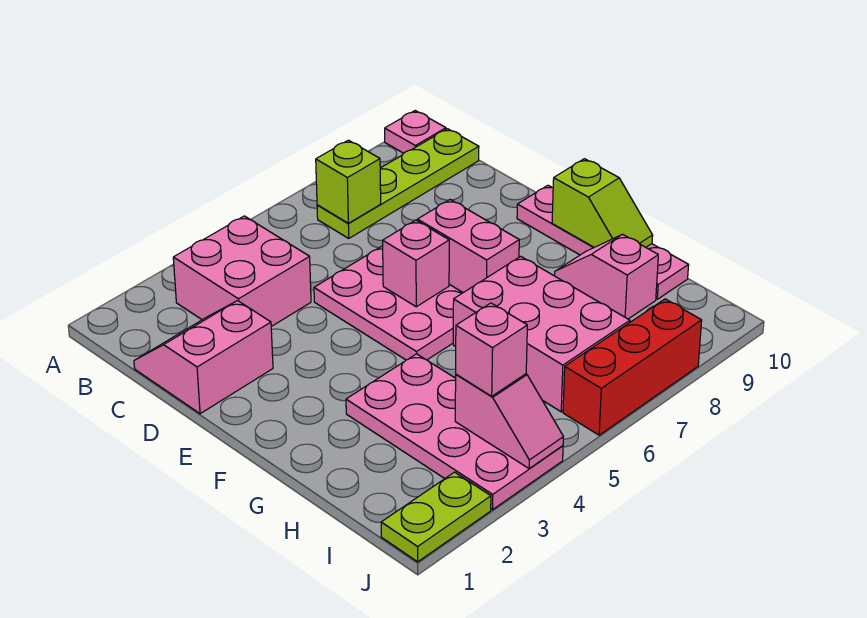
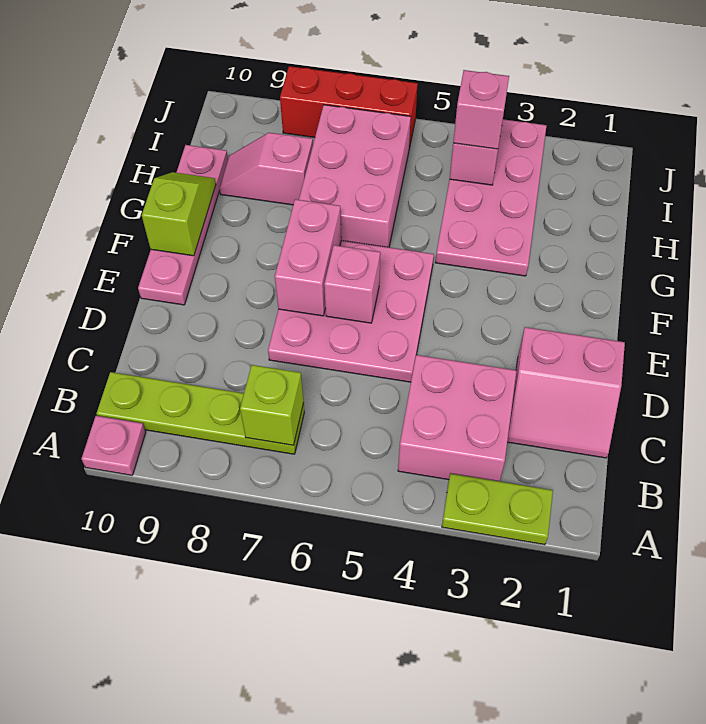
pink slope G9:H9 level 1 top H -> pink slope H8:H9 level 1 top 8
lime plate J1:J2 level 1 -> lime plate A2:A3 level 1

